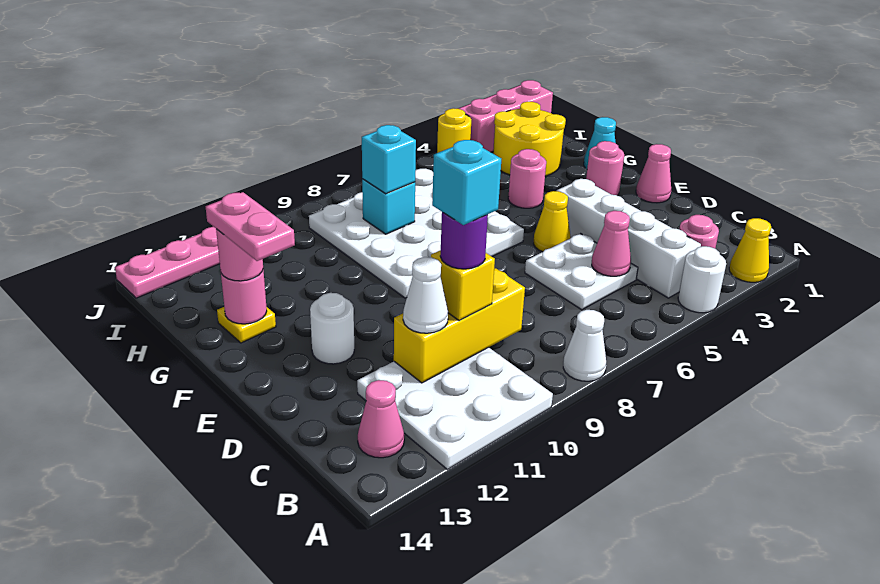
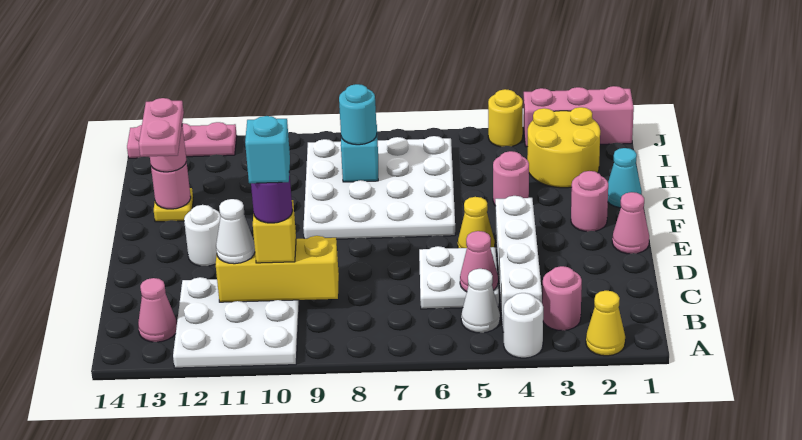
white cone A8 level 1 -> white cone B5 level 1
cyan brick H8 level 3 -> cyan round brick H8 level 3

